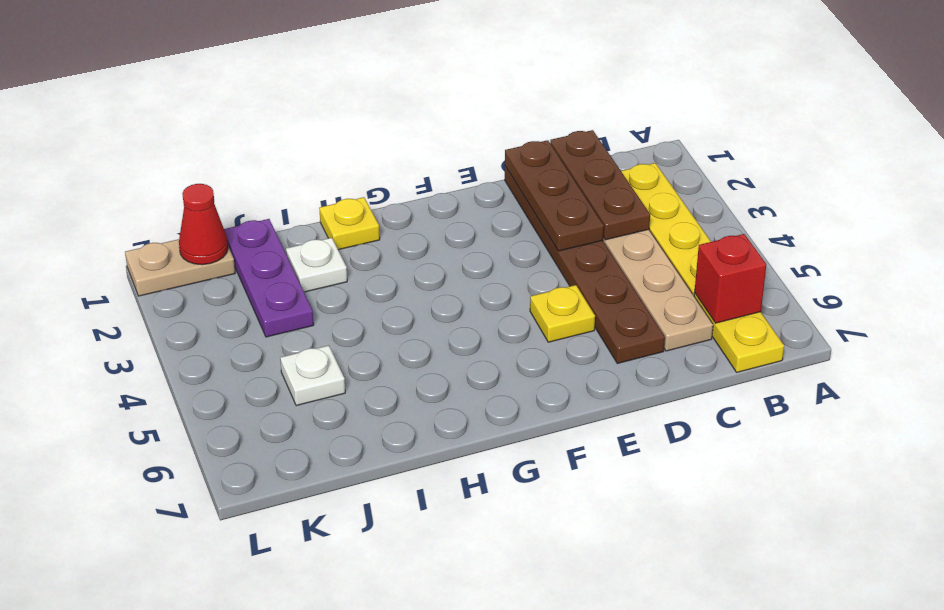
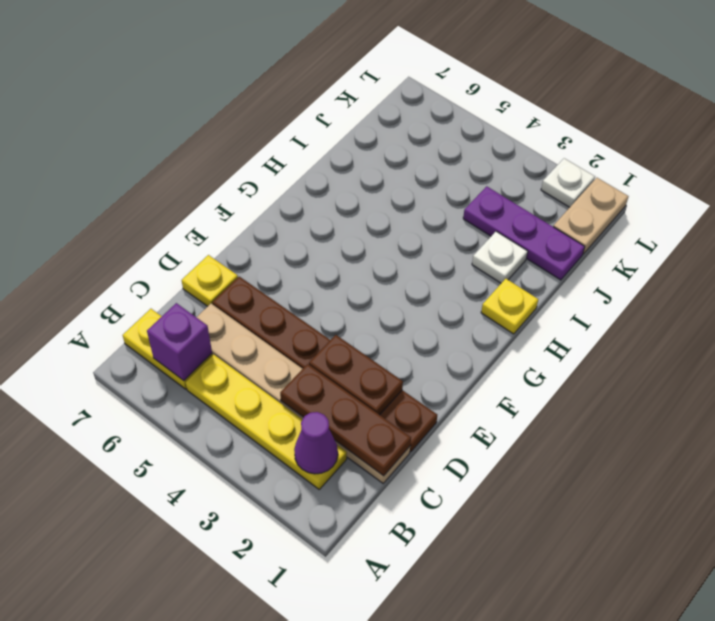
none -> purple cone B2 level 2
red brick B6 level 2 -> purple brick B6 level 2
brown plate D1:D3 level 2 -> brown plate D2:D3 level 2
yellow plate E5 level 1 -> yellow plate D7 level 1
white plate J5 level 1 -> white plate L2 level 1
red cone K1 level 2 -> none

